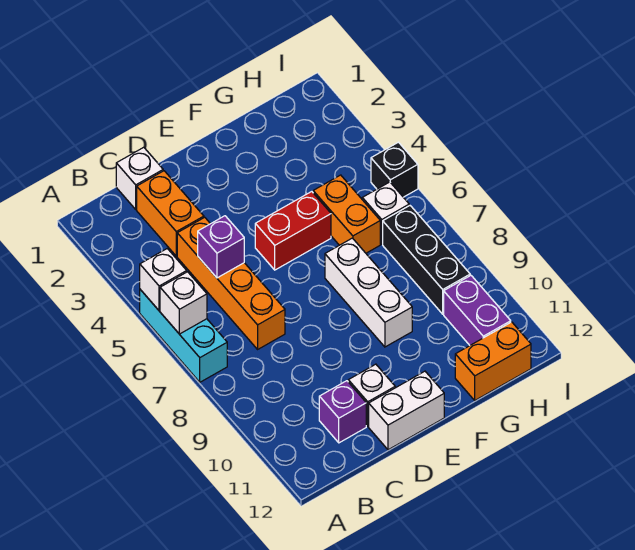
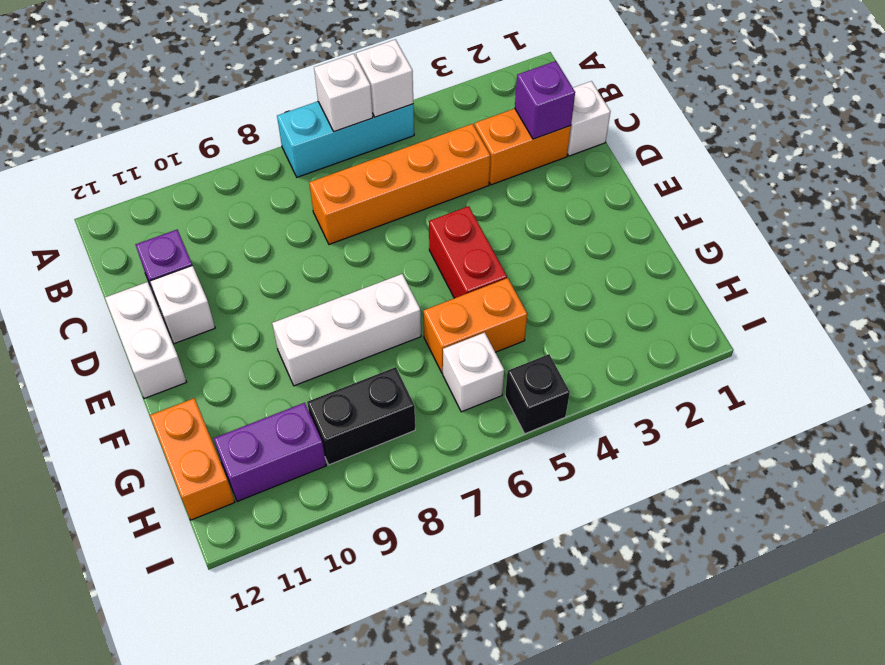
purple brick C5 level 2 -> purple brick C2 level 2
black brick H7:H9 level 1 -> black brick H8:H9 level 1

